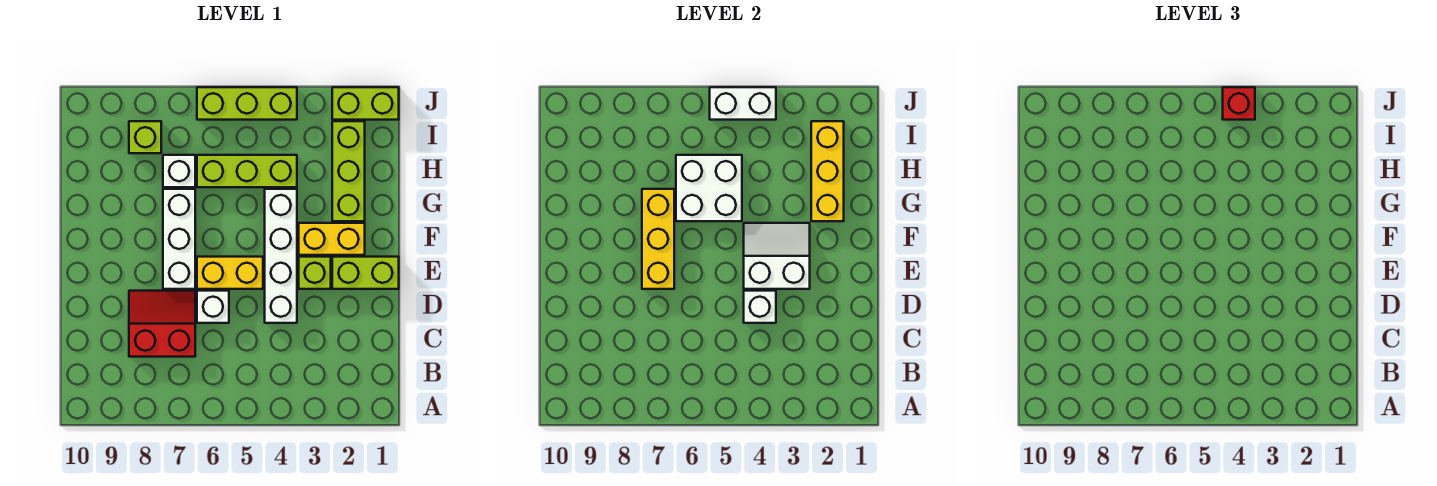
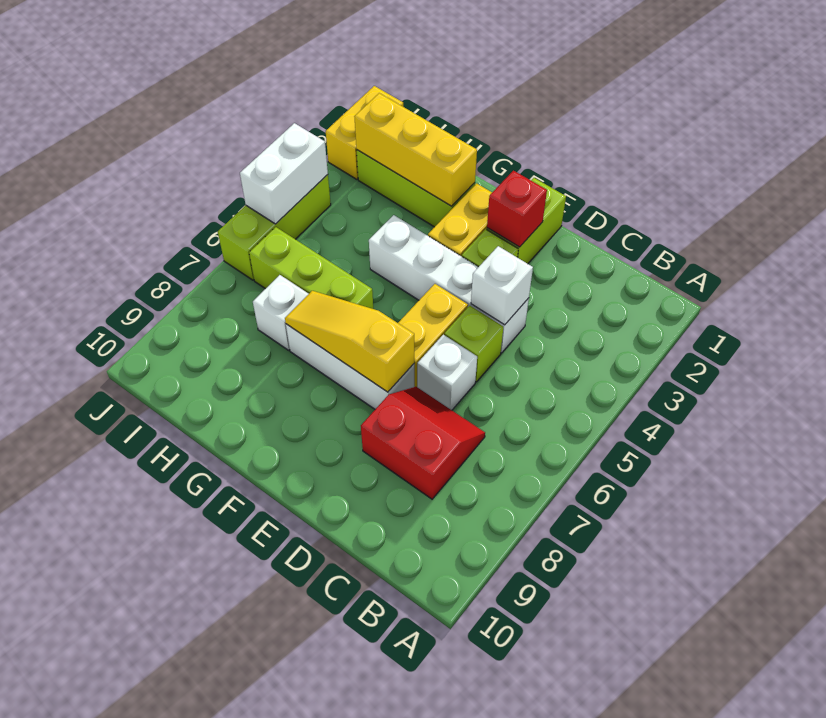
red slope C7:D8 level 1 top C -> red slope C7:D8 level 1 top 8
white slope E3:F4 level 2 top E -> none
yellow brick E7:G7 level 2 -> yellow slope E7:G7 level 2 top E
white brick G5:H6 level 2 -> none
lime brick H4:H6 level 1 -> lime brick G6:I6 level 1
lime brick I8 level 1 -> lime brick D5 level 1
lime brick J1:J2 level 1 -> yellow brick J1:J2 level 1
red brick J4 level 3 -> red brick E2 level 2

